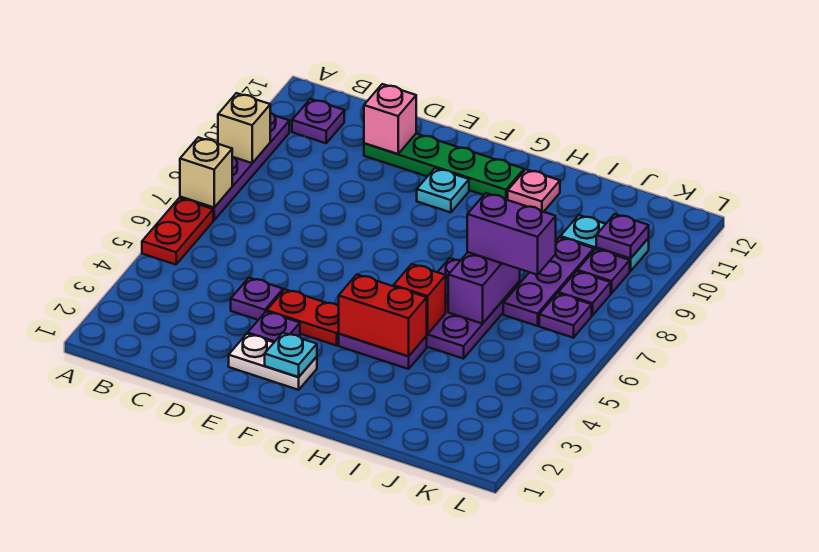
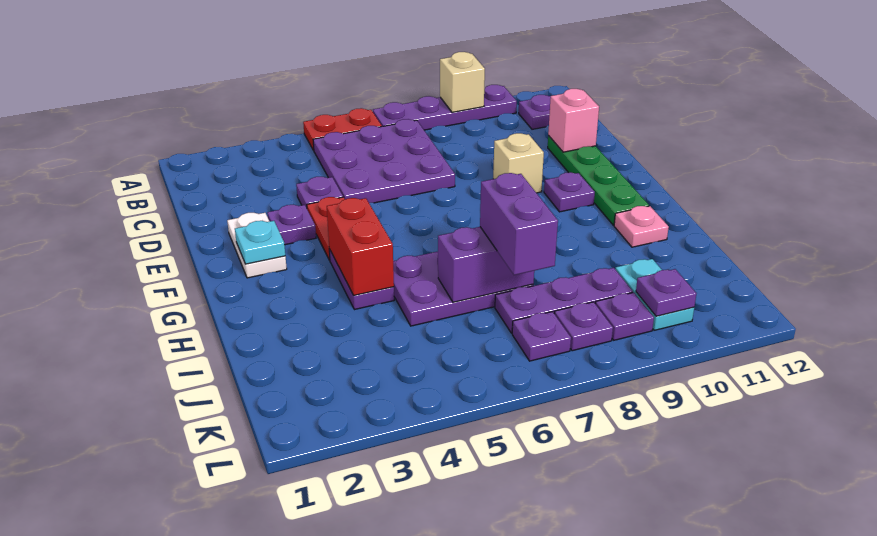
tan brick A7 level 2 -> tan brick E9 level 1
none -> purple plate B5:D7 level 1
cyan plate F10 level 1 -> purple plate F10 level 1
red brick H5 level 2 -> none

